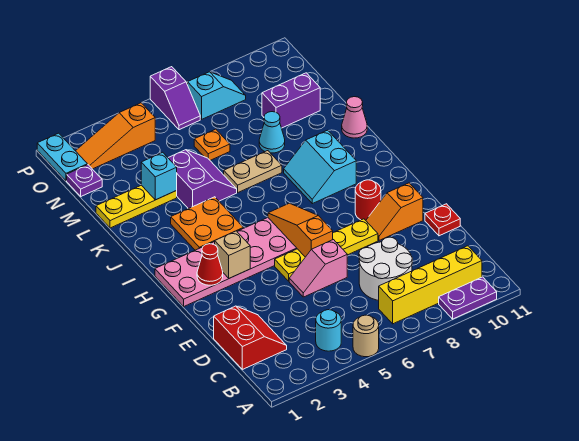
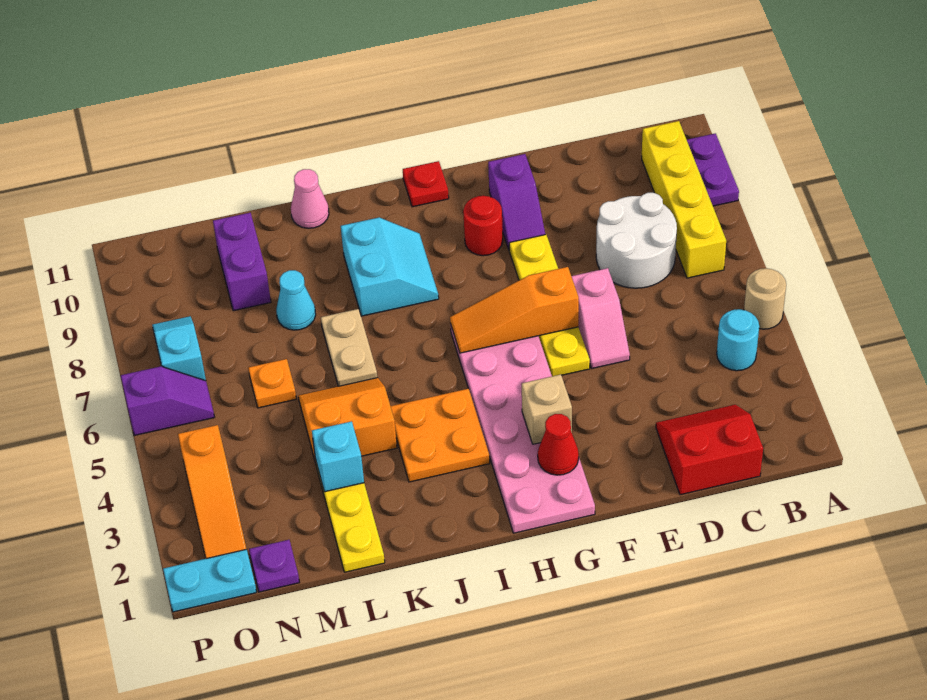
red plate E11 level 1 -> red plate H11 level 1
orange slope F9:F10 level 1 top 10 -> purple slope F9:F10 level 1 top 10
cyan slope I8:J9 level 1 top 9 -> cyan slope I8:J9 level 1 top J
purple slope K4:L5 level 1 top 4 -> orange slope K4:L5 level 1 top 4

